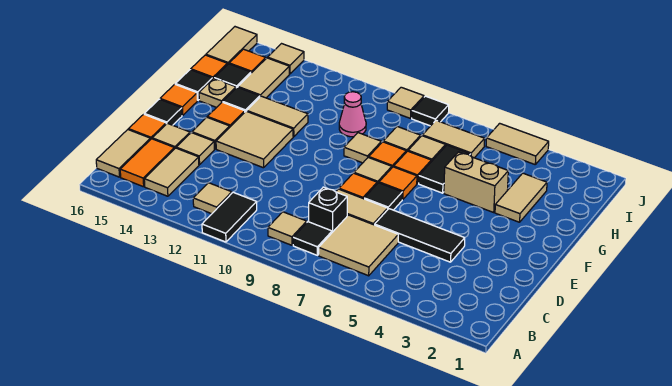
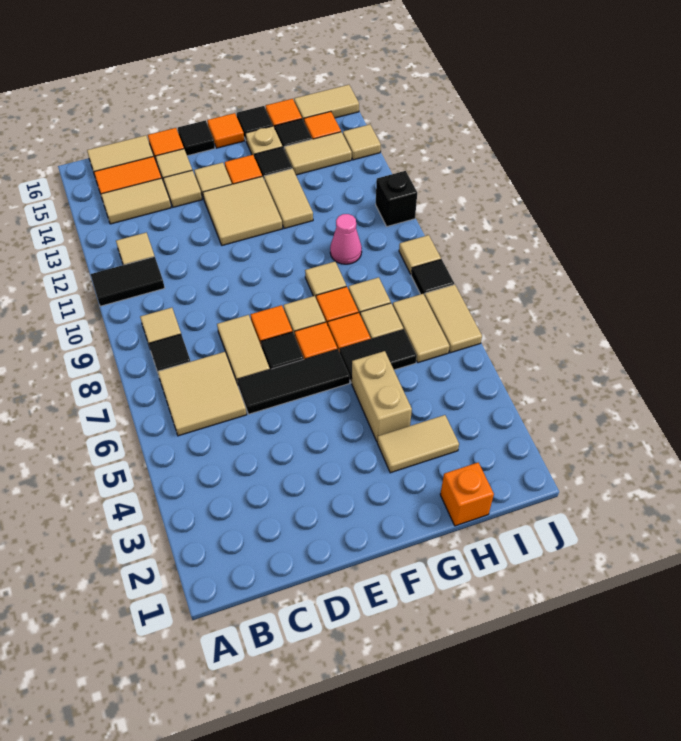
black brick C8 level 1 -> black brick J11 level 1
black tile D4:D6 level 1 -> black tile D6:F6 level 1
none -> orange brick H1 level 1
tan tile J4:J5 level 1 -> tan tile J6:J7 level 1

